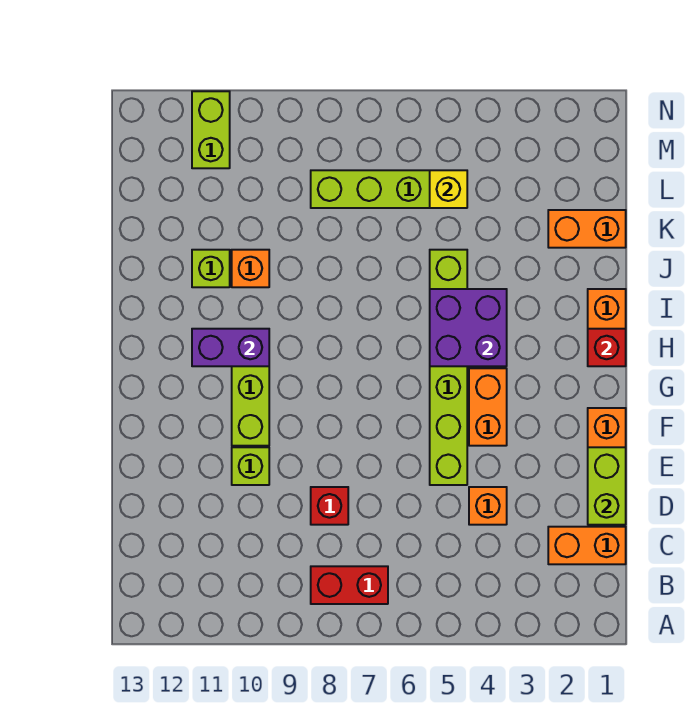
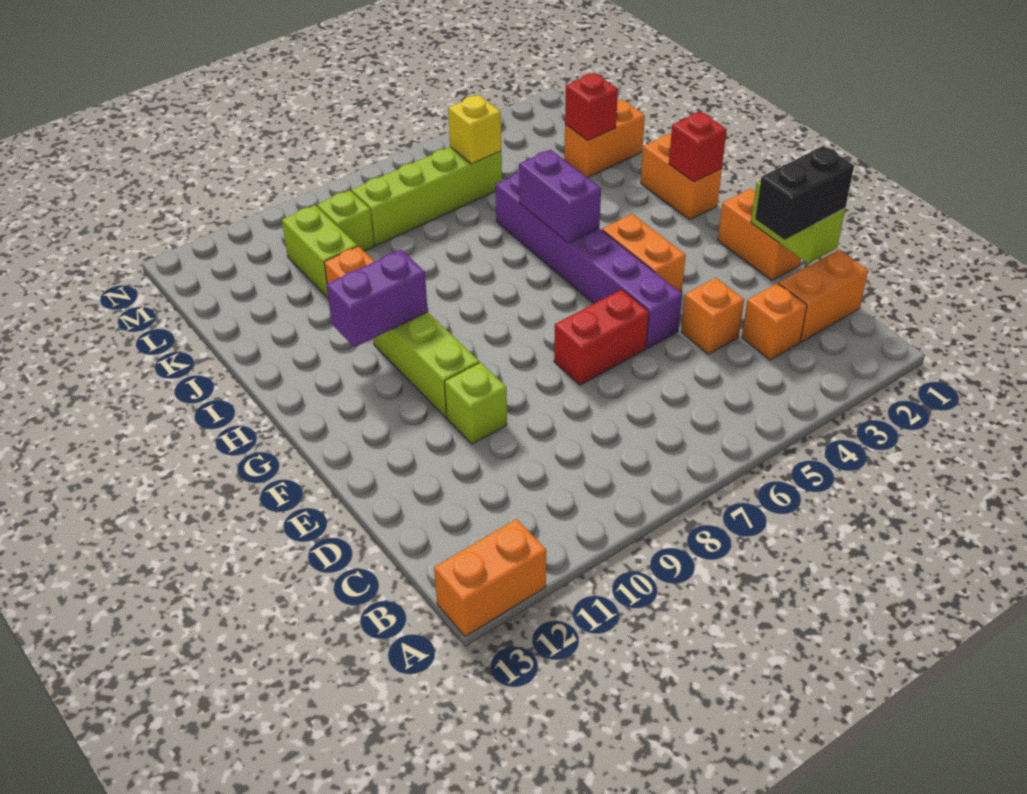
none -> orange brick A12:A13 level 1
red brick B7:B8 level 1 -> red brick E6:E7 level 1
none -> orange brick C3 level 1
none -> black brick D1:D2 level 3
red brick D8 level 1 -> red brick K2 level 2
lime brick E5:J5 level 1 -> purple brick E5:J5 level 1
purple brick H4:I5 level 2 -> purple brick H5:I5 level 2
lime brick J11 level 1 -> lime brick L9 level 1
lime brick M11:N11 level 1 -> lime brick K10:L10 level 1

